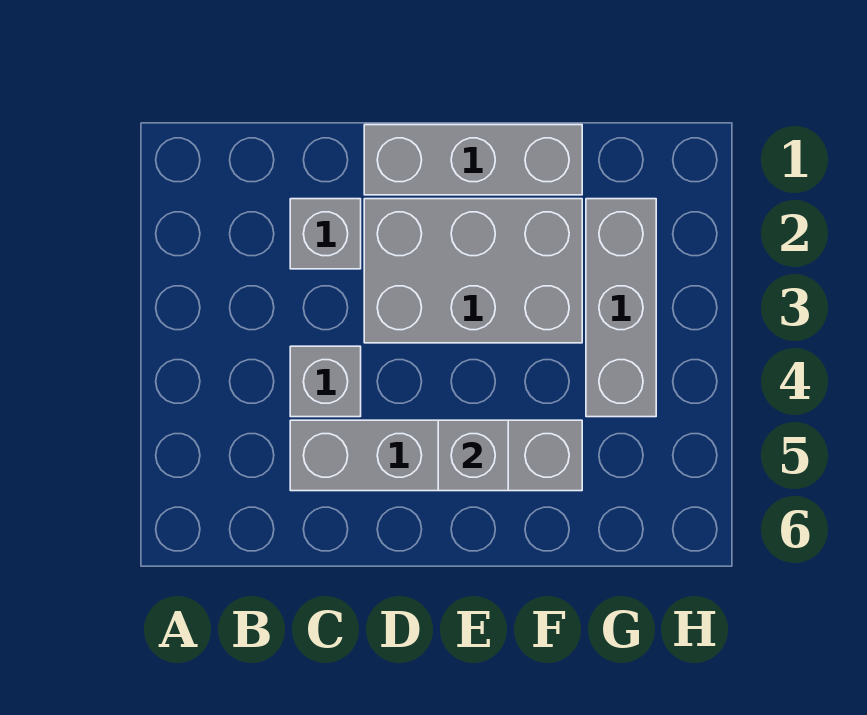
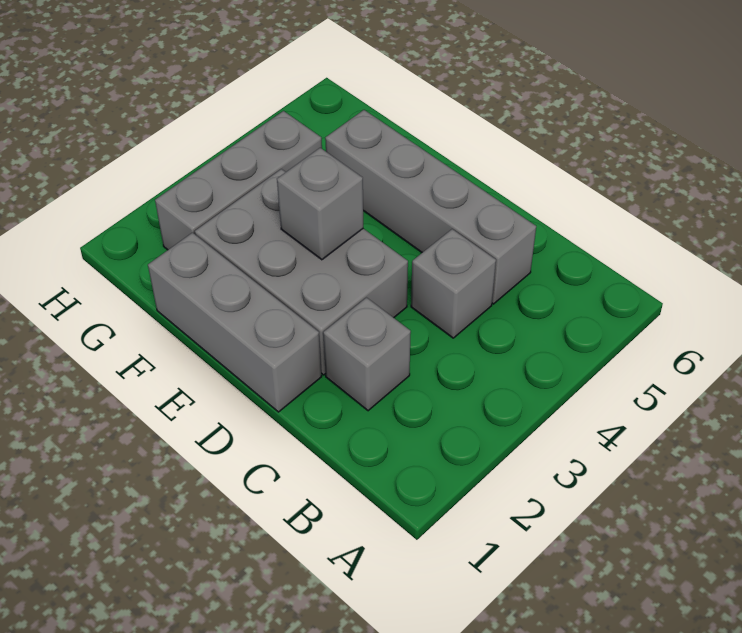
grey brick E5 level 2 -> grey brick E3 level 2

